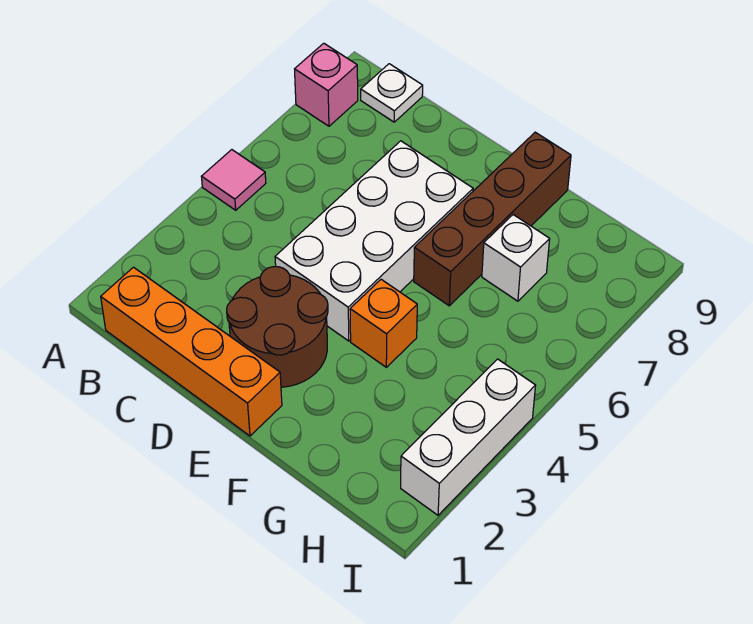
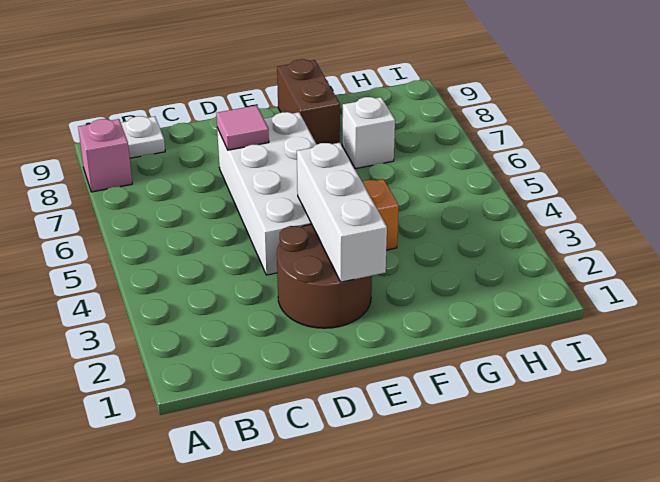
pink tile A5 level 1 -> pink tile D7 level 2
orange brick B1:E1 level 1 -> none
brown brick F6:F9 level 1 -> brown brick F8:F9 level 1
white brick I2:I4 level 1 -> white brick E2:E4 level 2

